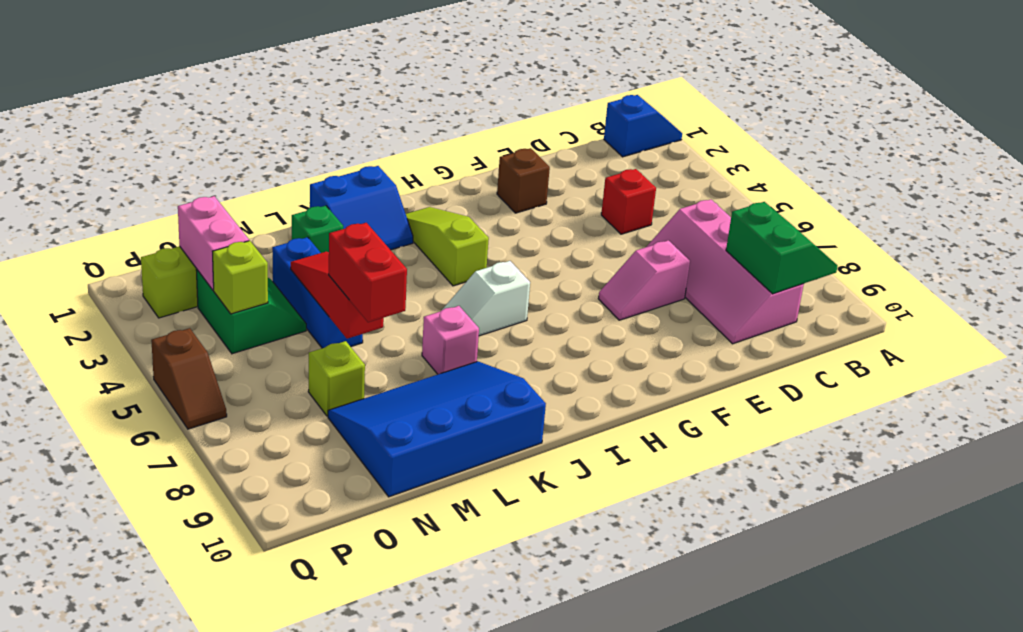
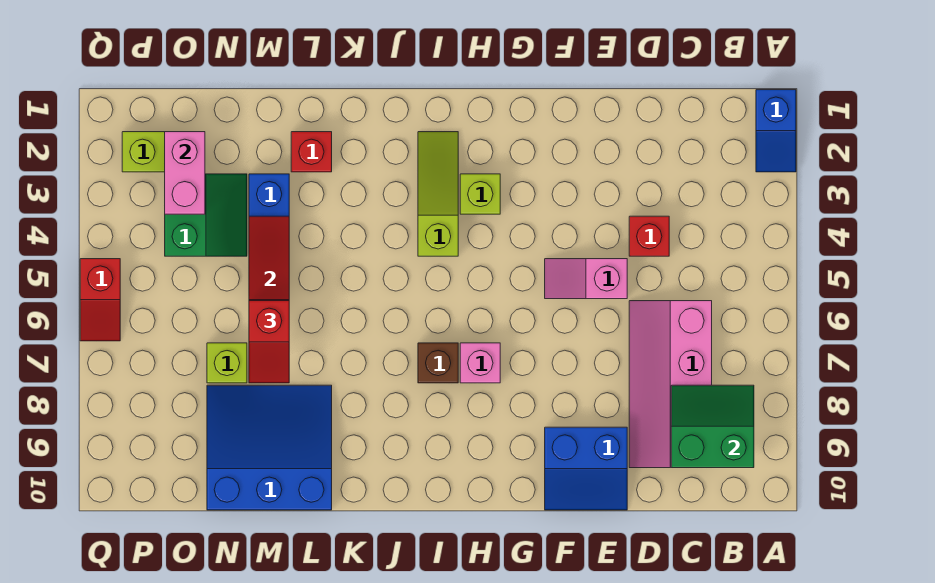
blue slope A1:B1 level 1 top B -> blue slope A1:A2 level 1 top 1
green slope B8:C9 level 2 top C -> green slope B8:C9 level 2 top 9
pink slope E7:F7 level 1 top E -> pink slope E5:F5 level 1 top E
brown brick F2 level 1 -> brown brick I7 level 1
white slope I6:J6 level 1 top I -> none
blue slope J1:K2 level 1 top 1 -> blue slope E9:F10 level 1 top 9
pink brick K7 level 1 -> pink brick H7 level 1
blue slope K8:N10 level 1 top 10 -> blue slope L8:N10 level 1 top 10
green brick L2 level 1 -> red brick L2 level 1
red brick M6:M7 level 3 -> red slope M6:M7 level 3 top 6
lime brick O4 level 2 -> lime brick H3 level 1
brown slope Q5:Q6 level 1 top 5 -> red slope Q5:Q6 level 1 top 5

